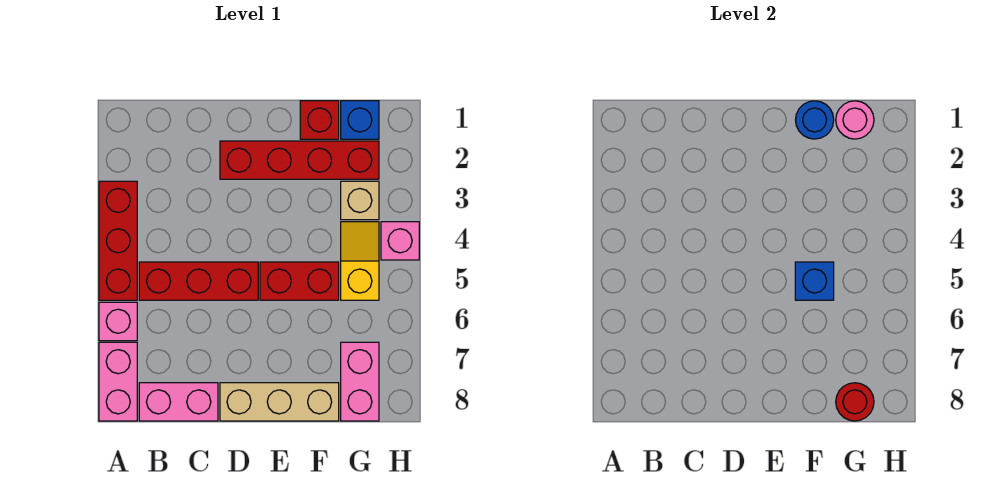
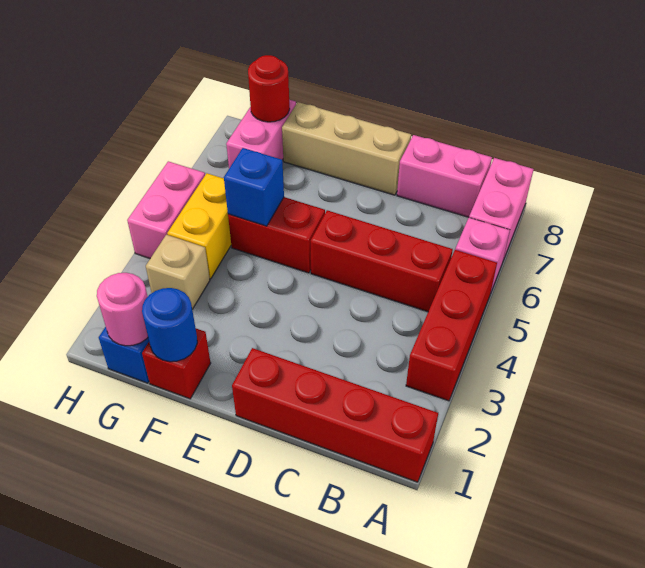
red brick D2:G2 level 1 -> red brick A1:D1 level 1
yellow slope G4:G5 level 1 top 5 -> yellow brick G4:G5 level 1
pink brick H4 level 1 -> pink brick H4:H5 level 1

